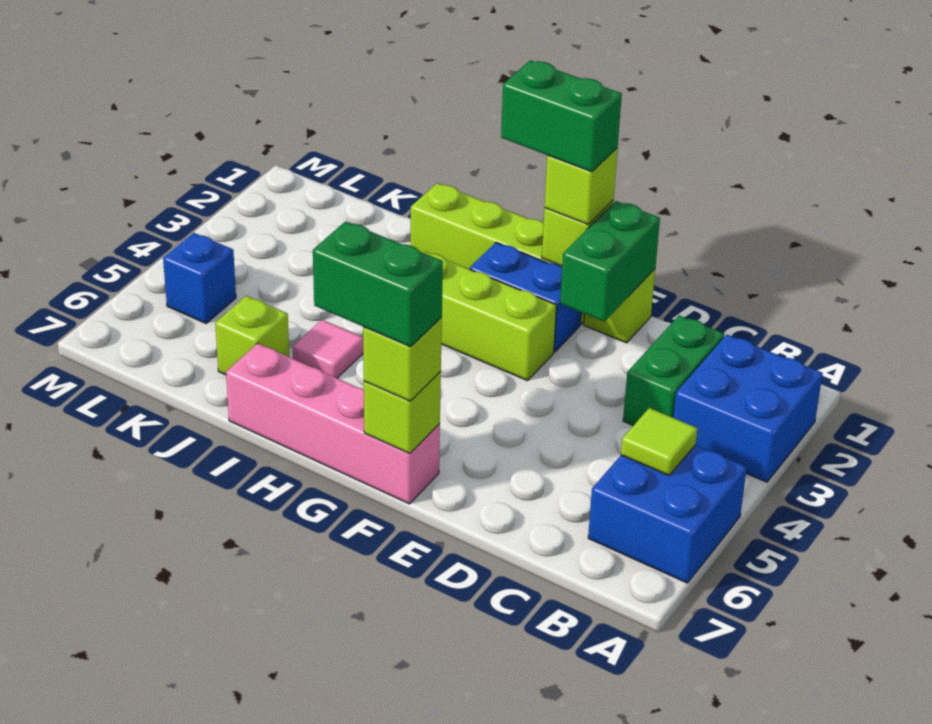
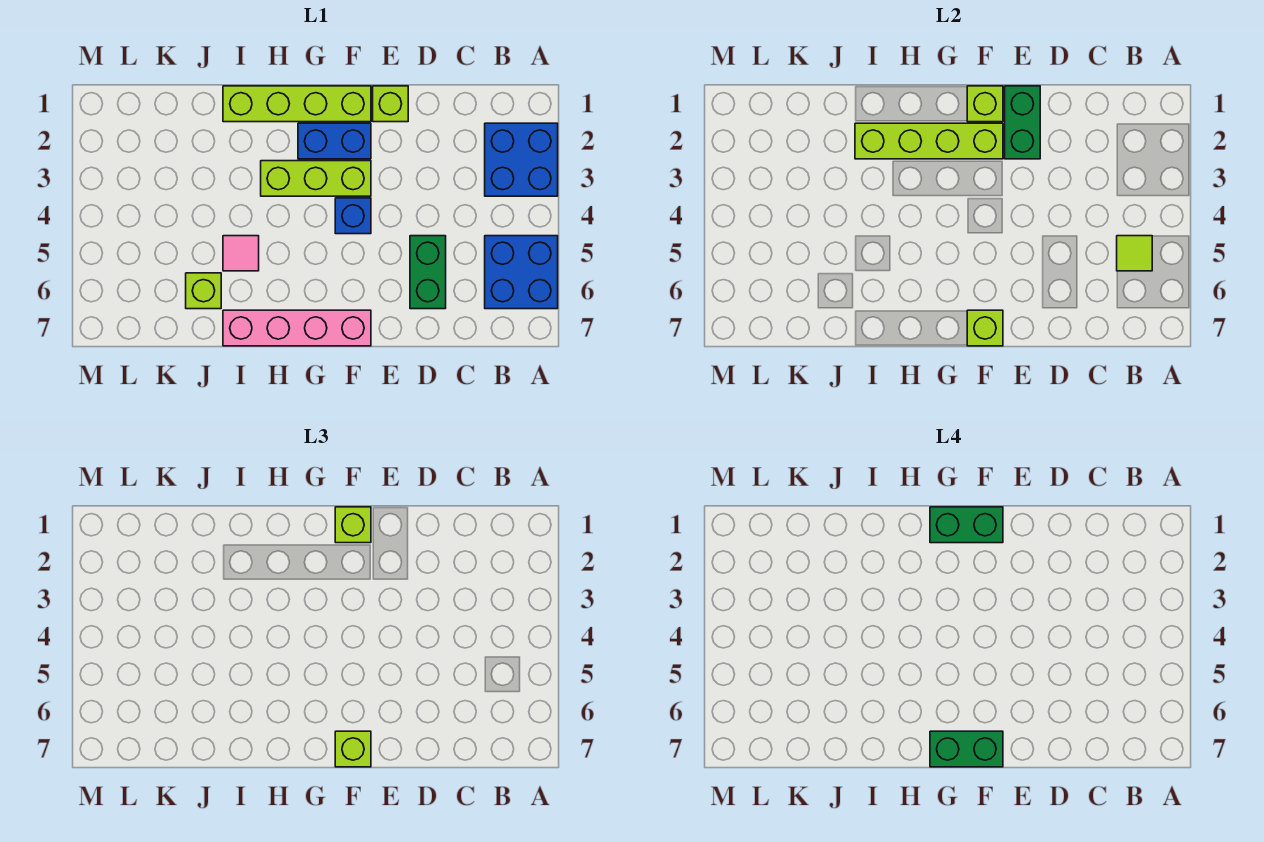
green brick C2:C3 level 1 -> green brick D5:D6 level 1
none -> lime brick F2:I2 level 2
blue brick L5 level 1 -> blue brick F4 level 1

